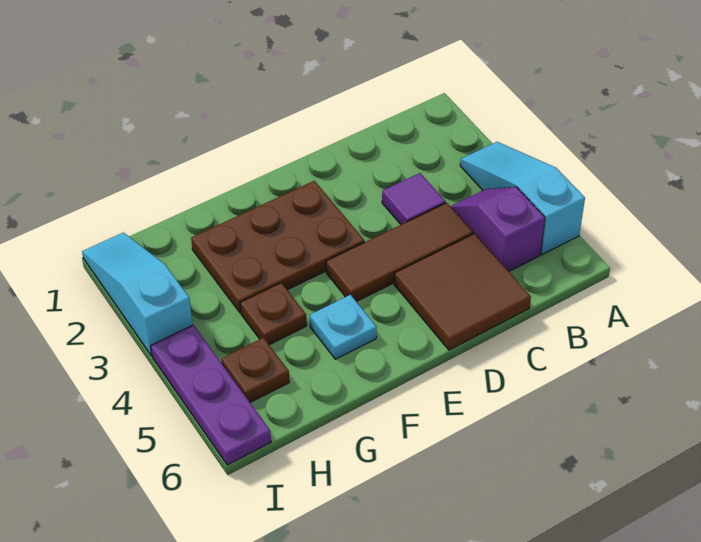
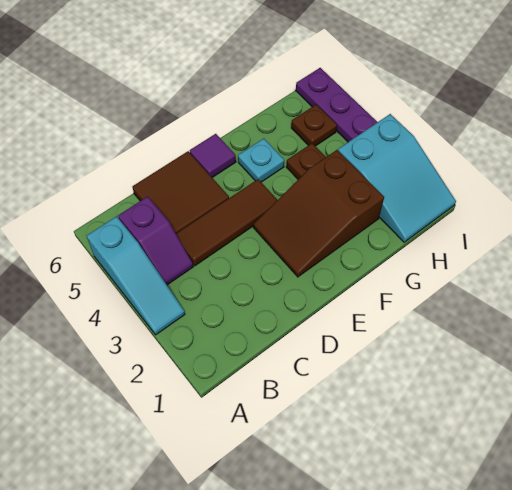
purple tile C3 level 1 -> purple tile E6 level 1
brown plate E2:G3 level 1 -> brown slope E2:G3 level 1 top G
cyan slope I1:I3 level 1 top 3 -> cyan slope H1:I3 level 1 top 3

